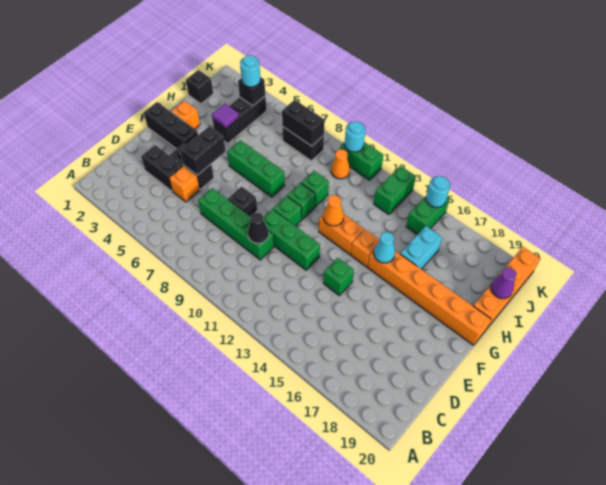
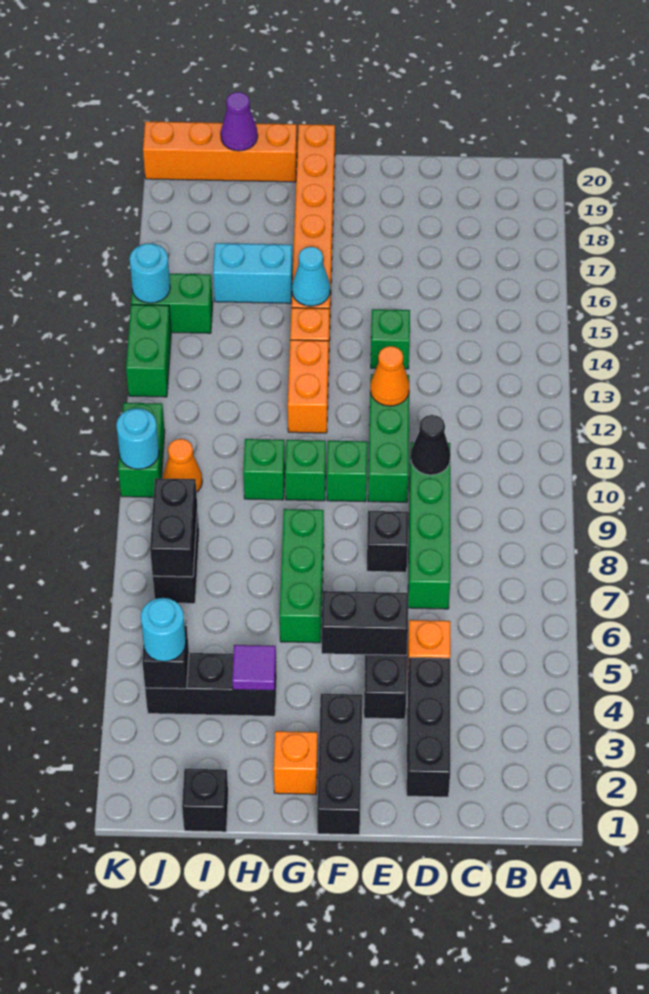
black brick D3:D4 level 1 -> black brick D2:D4 level 1
orange cone G12 level 2 -> orange cone E12 level 2
green brick J13:K13 level 1 -> green brick K13:K14 level 1

